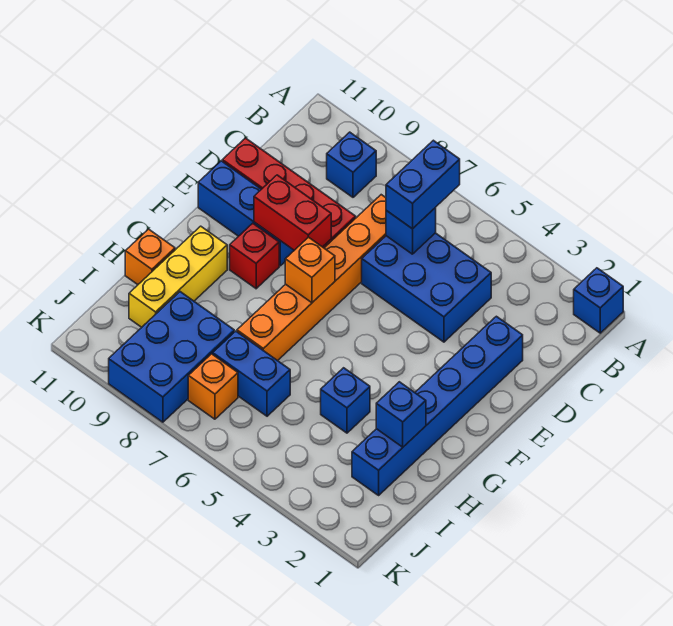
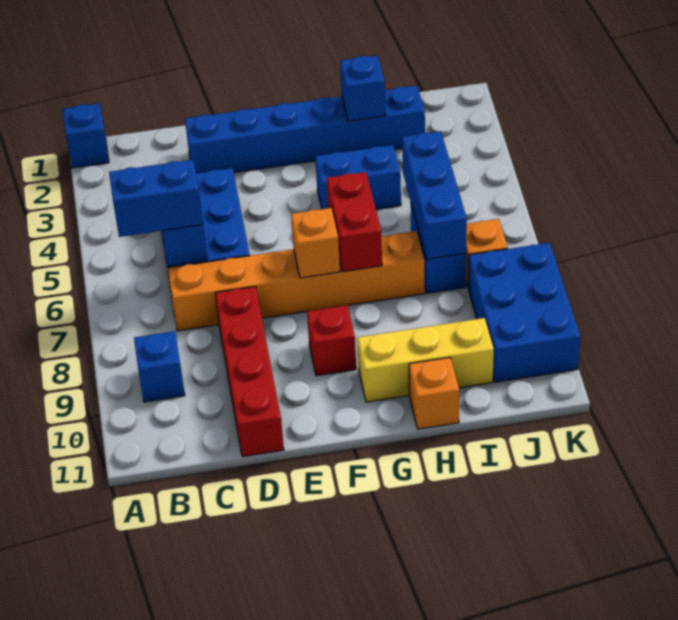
red brick E8:E9 level 2 -> red brick G6:G7 level 2
blue brick E9:E11 level 1 -> blue brick I5:I7 level 2
blue brick H4 level 1 -> blue brick G4:H4 level 1
blue brick I8:K9 level 1 -> blue brick J8:K10 level 1

